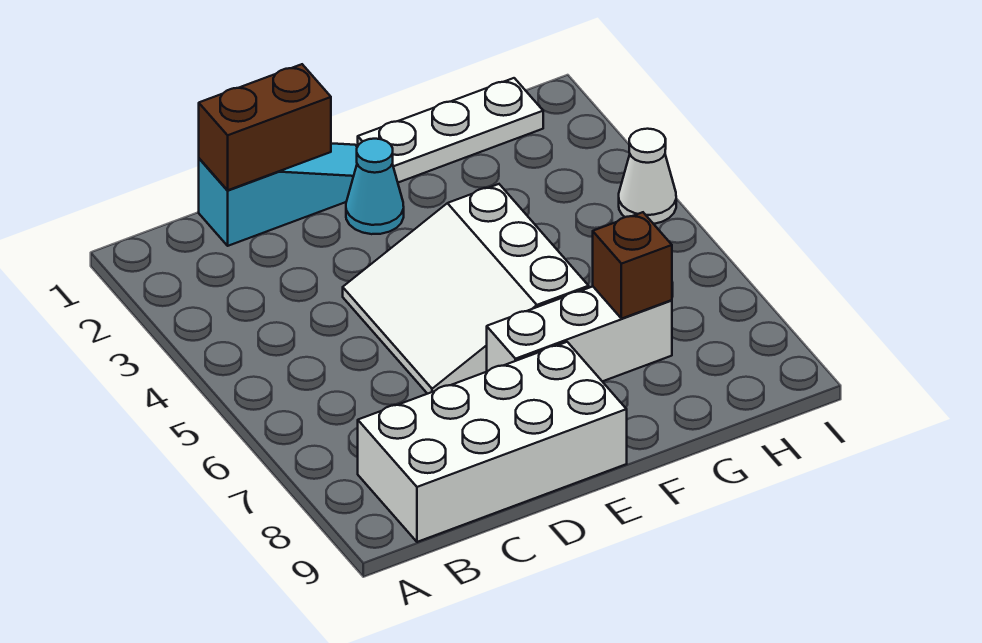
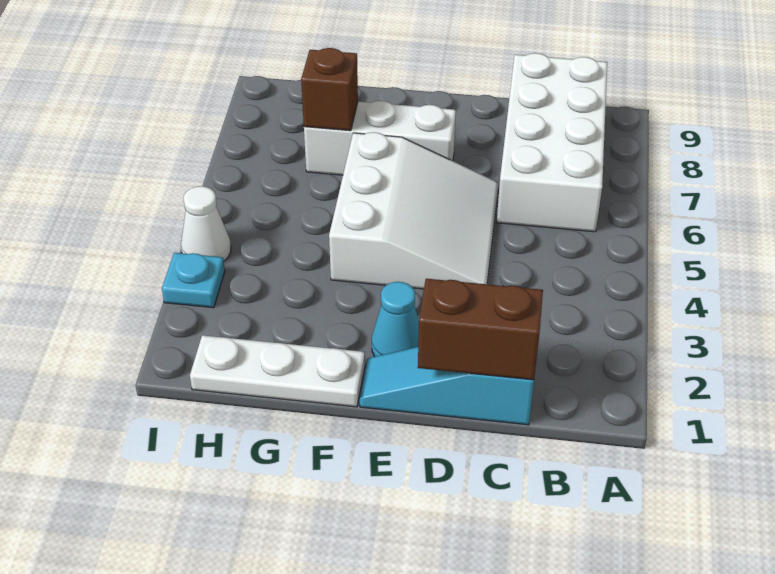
white brick B8:E9 level 1 -> white brick B6:C9 level 1
none -> cyan plate I3 level 1

